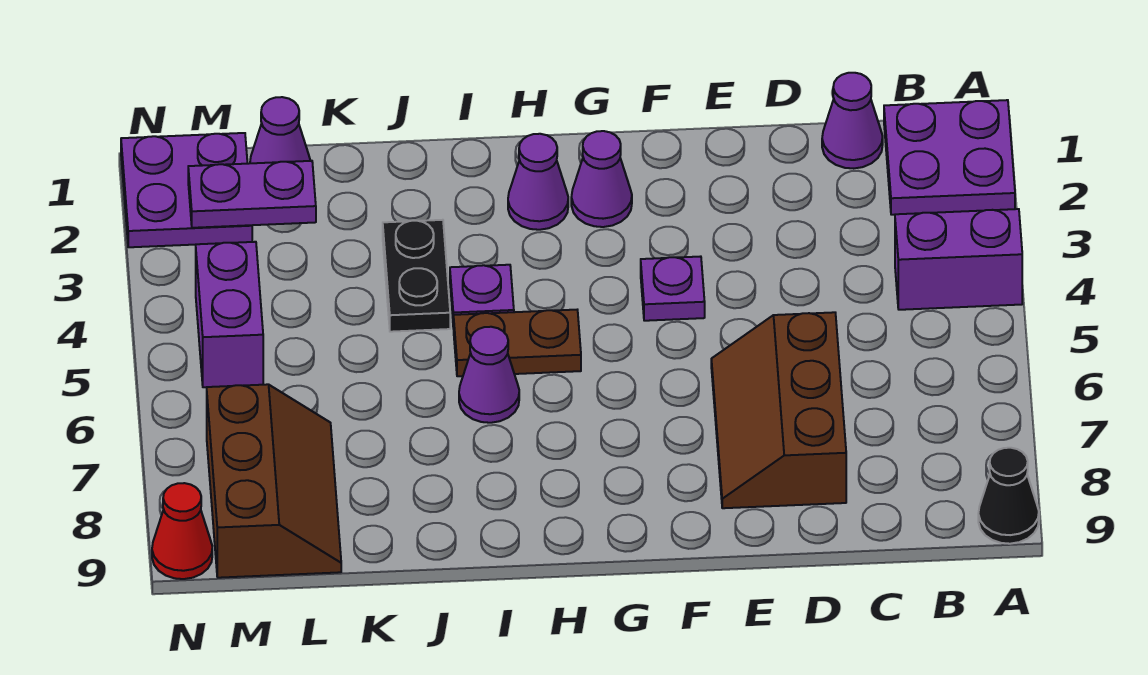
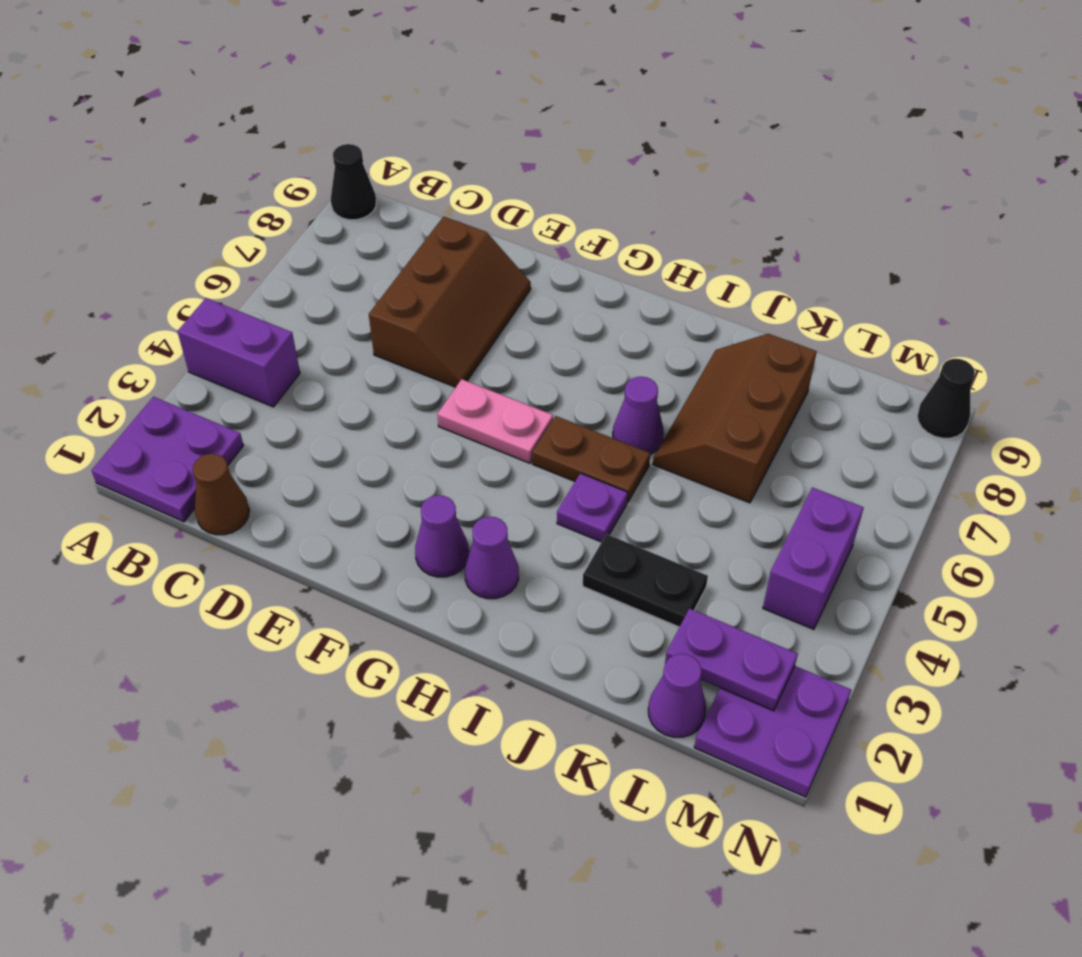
purple cone C1 level 1 -> brown cone C1 level 1
purple plate F4 level 1 -> none
none -> pink plate F5:G5 level 1
black plate J3:J4 level 1 -> black plate J3:K3 level 1
brown slope L7:M9 level 1 top M -> brown slope J6:K8 level 1 top K
red cone N9 level 1 -> black cone N9 level 1

